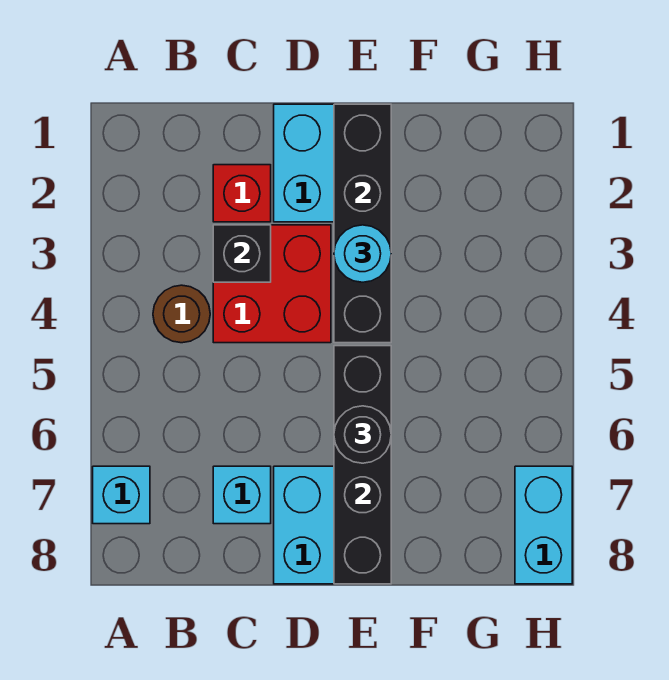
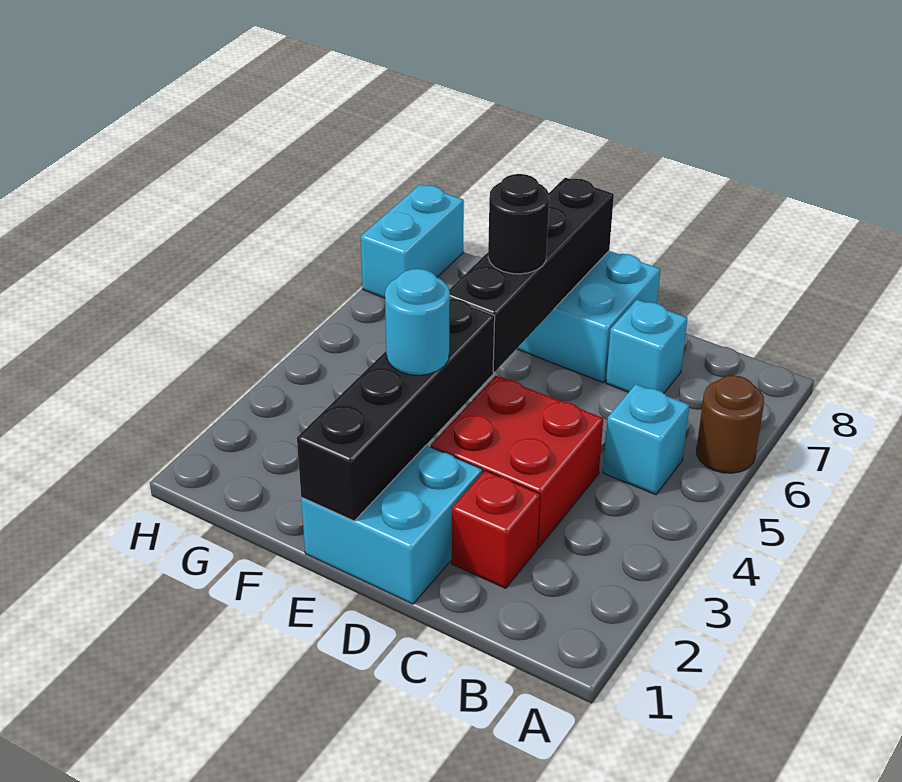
cyan brick A7 level 1 -> cyan brick B5 level 1
brown round brick B4 level 1 -> brown round brick A6 level 1
black brick C3 level 2 -> none

